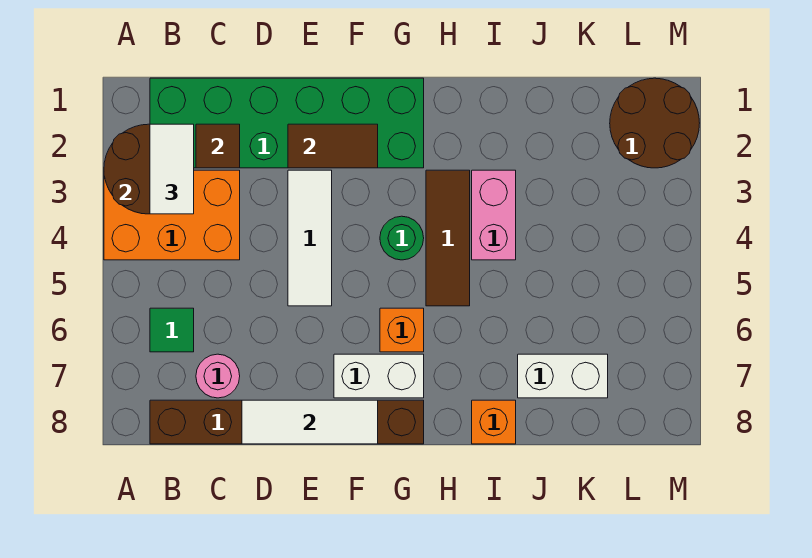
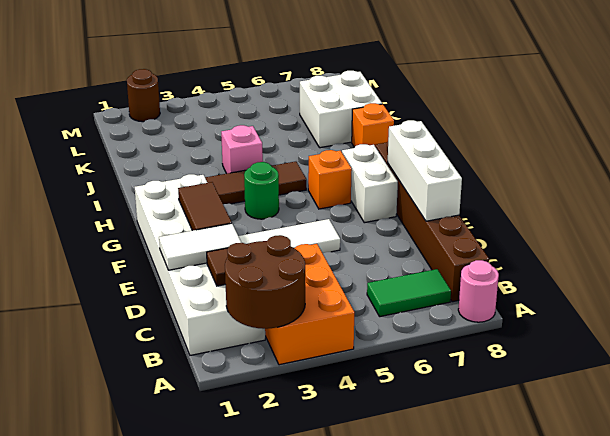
green brick B1:G2 level 1 -> white brick B1:G2 level 1
white tile B2:B3 level 3 -> white tile D1:D2 level 2
green tile B6 level 1 -> green tile B6:B7 level 1
pink round brick C7 level 1 -> pink round brick A8 level 1
white tile D8:F8 level 2 -> white brick D8:F8 level 2
pink brick I3:I4 level 1 -> pink brick I4 level 1
white brick J7:K7 level 1 -> white brick J7:K8 level 1
brown round brick L1:M2 level 1 -> brown round brick M2 level 1

